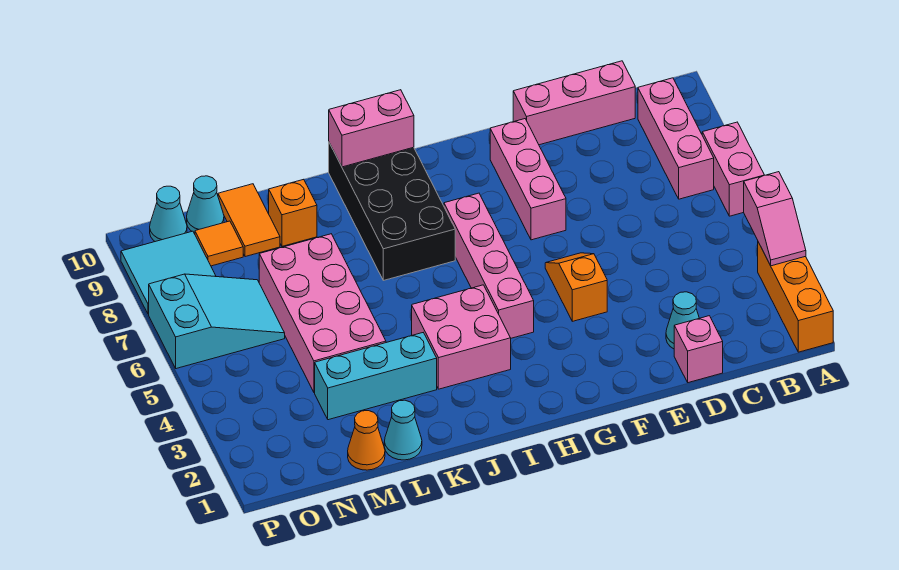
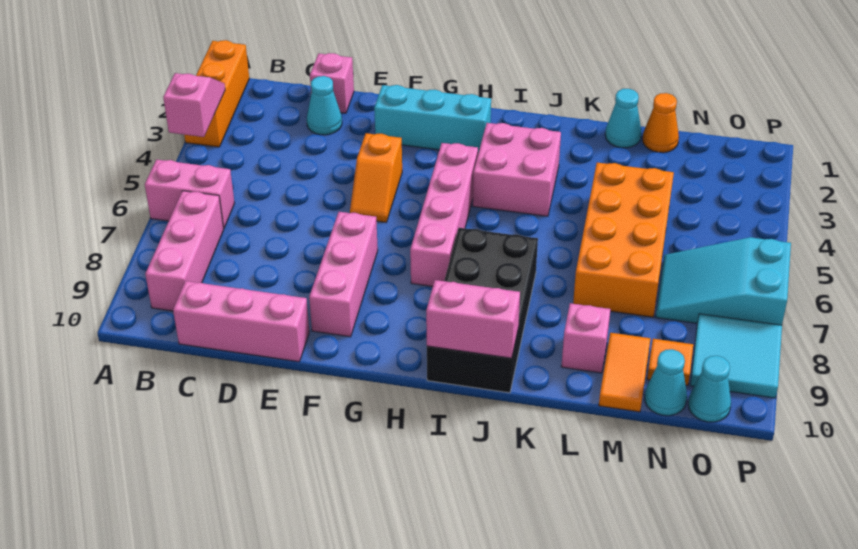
pink brick A6:A7 level 1 -> pink brick A6:B6 level 1
cyan brick K3:M3 level 1 -> cyan brick F2:H2 level 1
pink brick L4:M7 level 1 -> orange brick L4:M7 level 1
orange brick L9 level 1 -> pink brick L9 level 1

